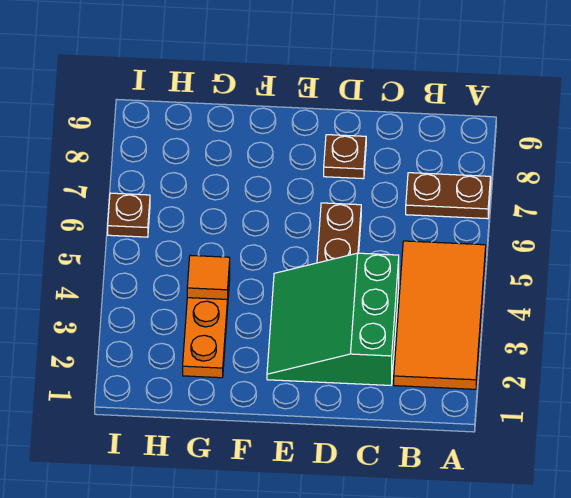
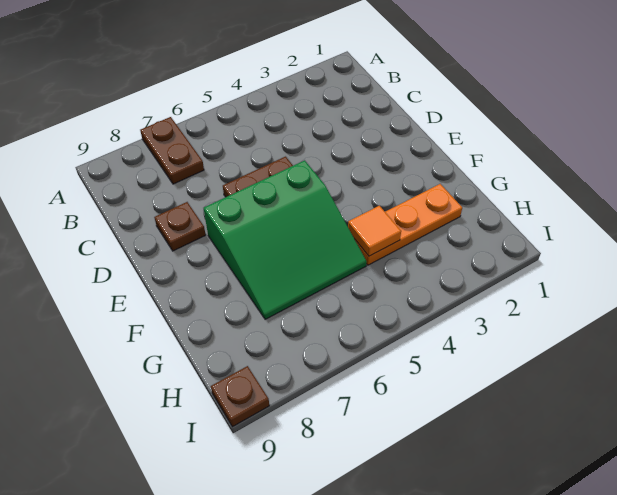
orange tile A2:B5 level 1 -> none
green slope C2:E4 level 1 top C -> green slope E5:G7 level 1 top E
brown plate I6 level 1 -> brown plate I9 level 1

